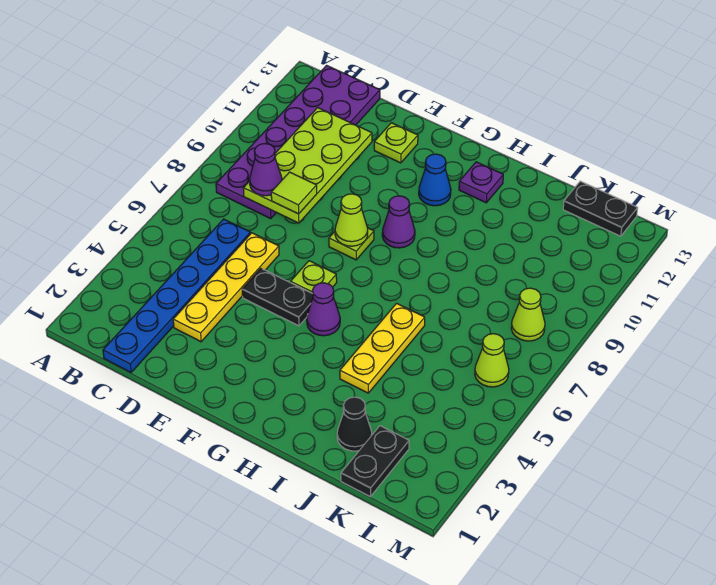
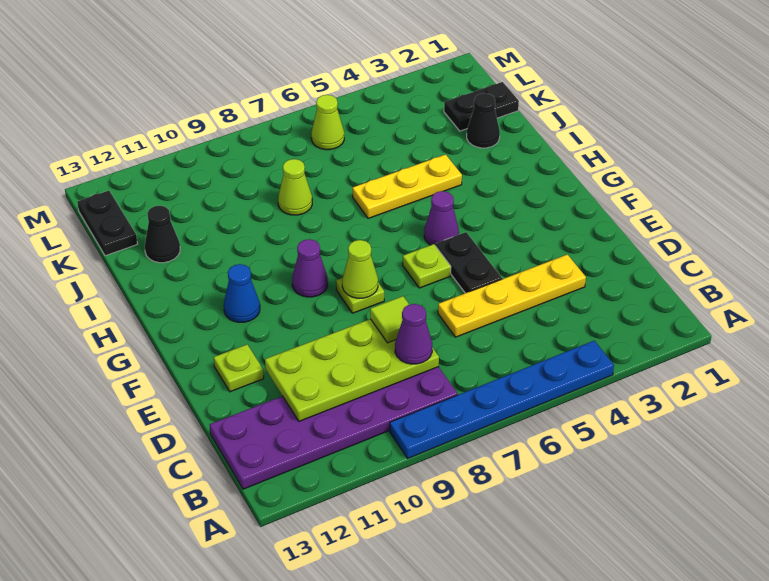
blue plate C1:C6 level 1 -> blue plate A4:A9 level 1
purple plate H12 level 1 -> none
none -> black cone J12 level 1
lime cone L8 level 1 -> lime cone J8 level 1

